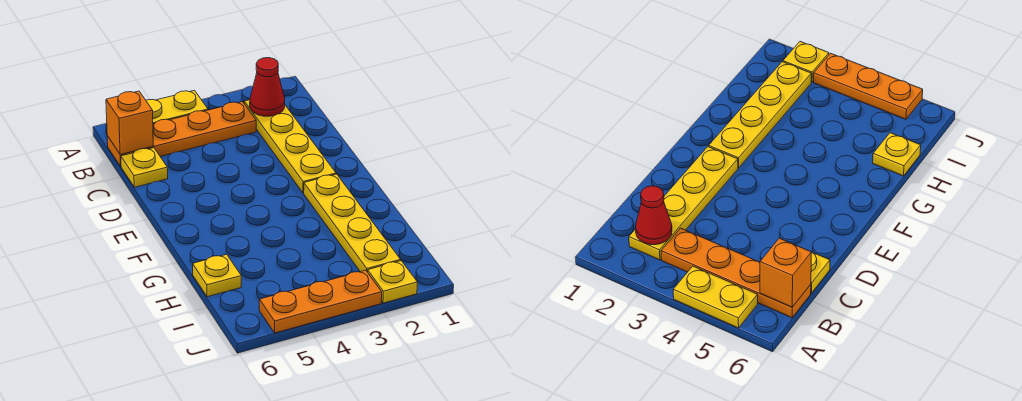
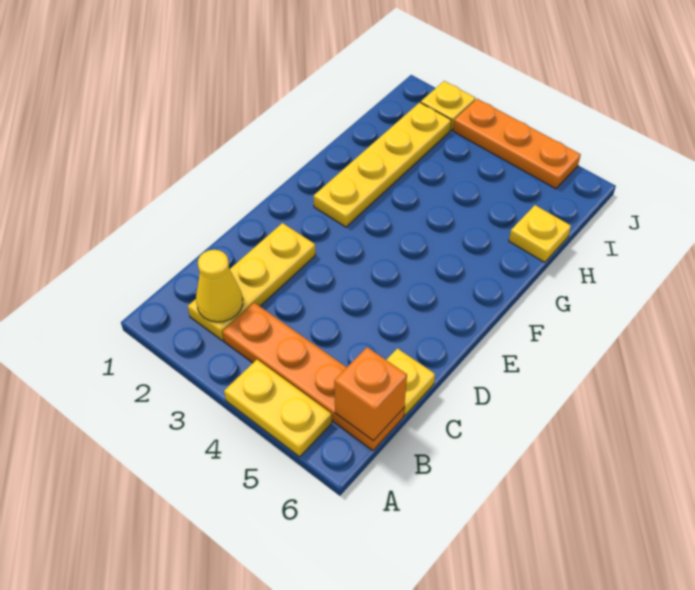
yellow plate B2:E2 level 1 -> yellow plate B2:D2 level 1
red cone B2 level 2 -> yellow cone B2 level 2

